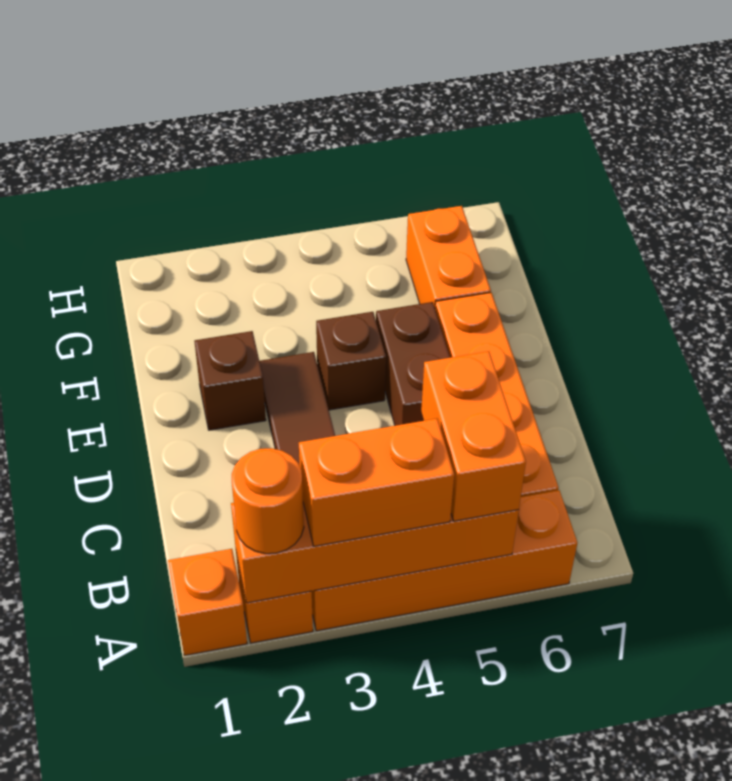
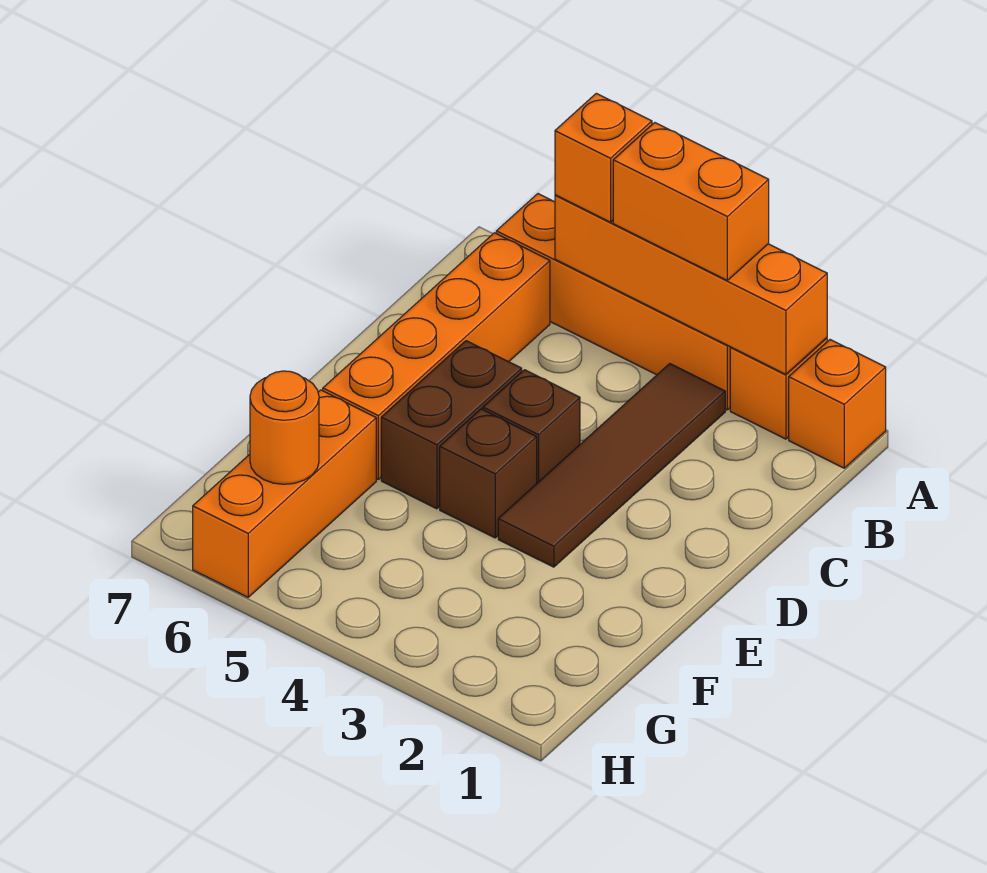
orange round brick A2 level 3 -> orange round brick G6 level 2
orange brick A5:B5 level 3 -> orange brick A5 level 3
brown brick E2 level 1 -> brown brick D4 level 1
orange brick F6:G6 level 1 -> orange brick F6:H6 level 1

